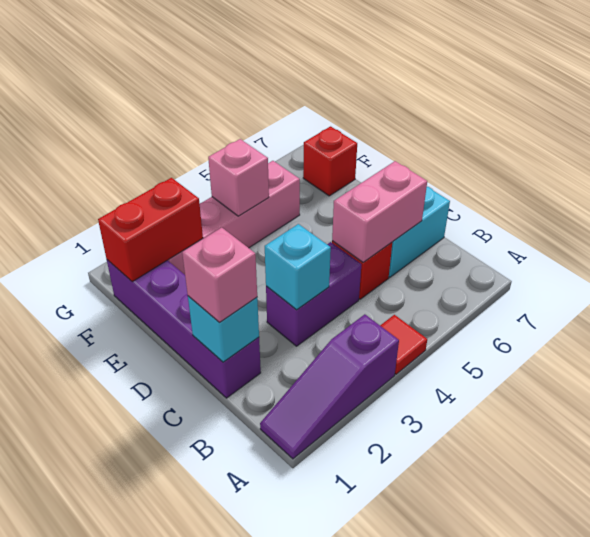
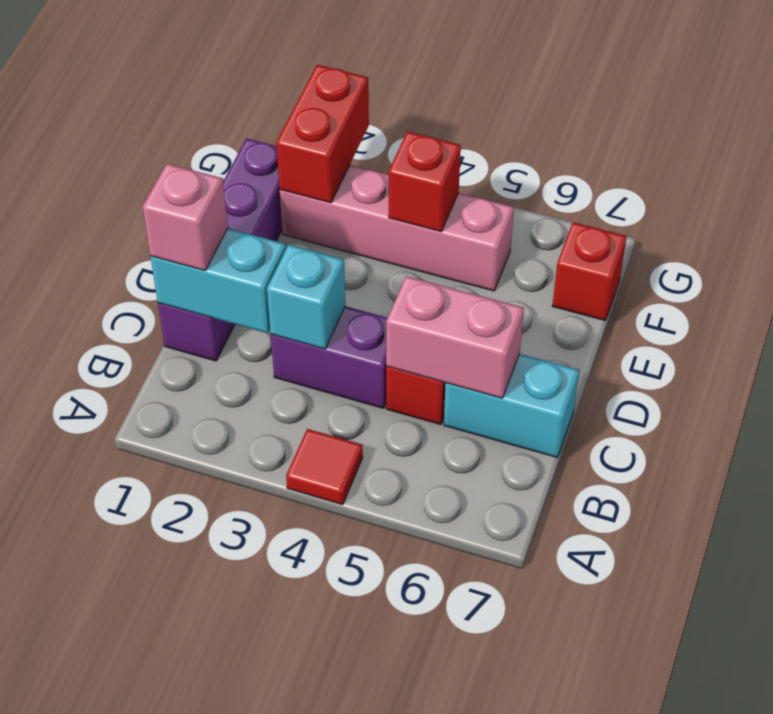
purple slope A1:A3 level 1 top 3 -> none
cyan brick C1 level 2 -> cyan brick C1:C2 level 2
red brick F1:F2 level 2 -> red brick F2:G2 level 2
pink brick F4 level 2 -> red brick F4 level 2

